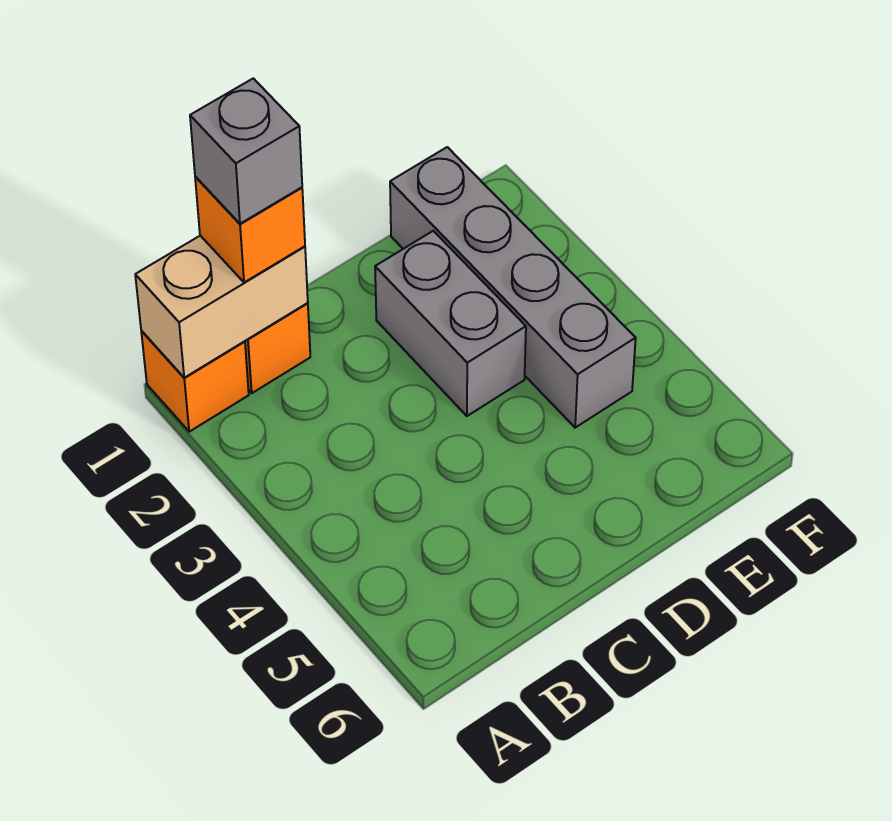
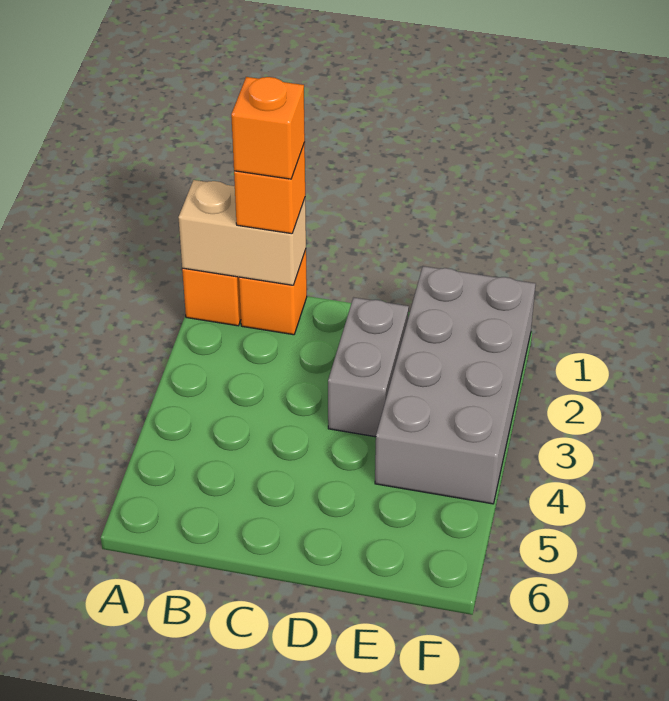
grey brick B1 level 4 -> orange brick B1 level 4
grey brick E1:E4 level 1 -> grey brick E1:F4 level 1

